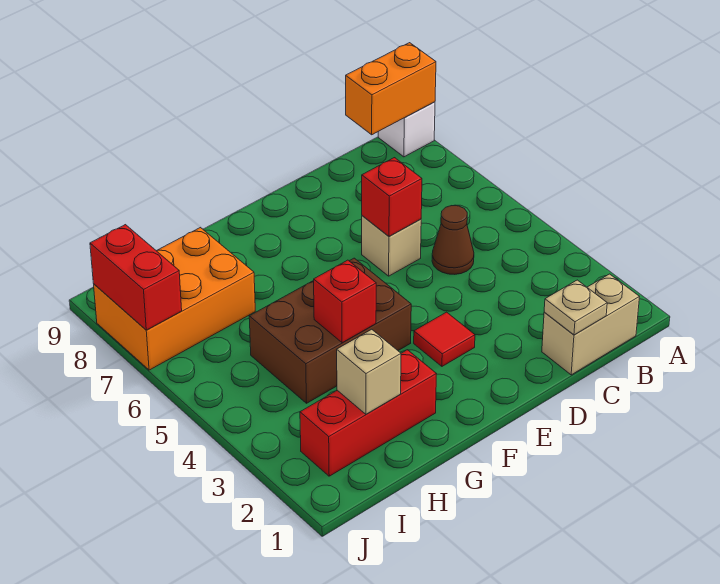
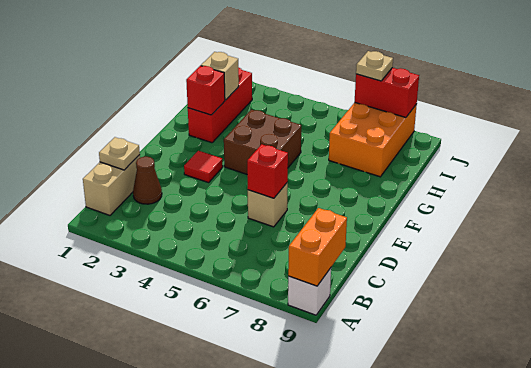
brown cone C5 level 1 -> brown cone C2 level 1
brown brick F4:H5 level 1 -> brown brick F4:G5 level 1
red brick G4 level 2 -> red brick G2 level 2
none -> tan plate J7 level 3

